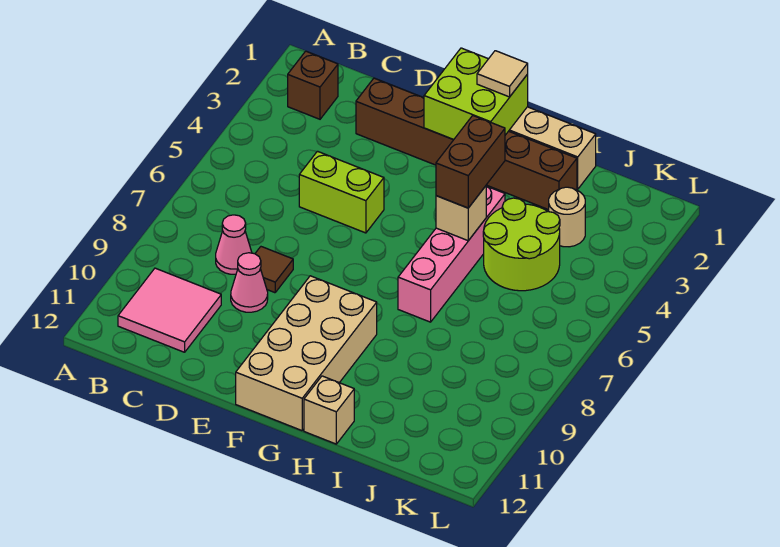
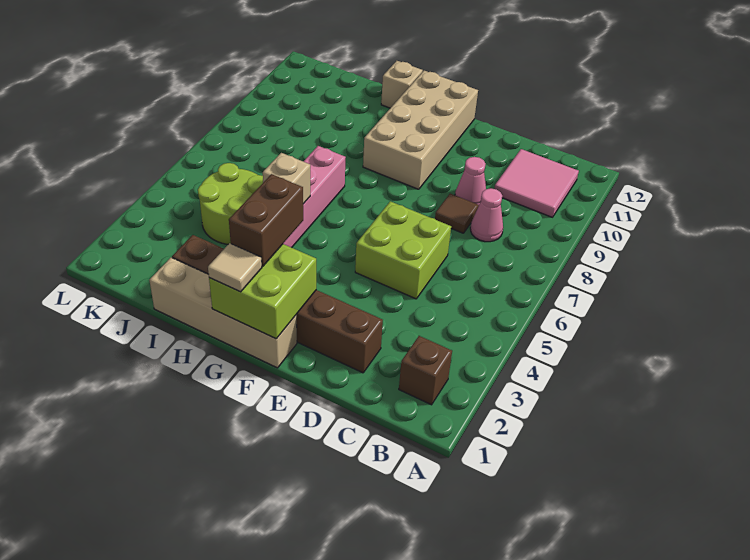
lime brick D5:E5 level 1 -> lime brick D5:E6 level 1
brown brick H4:H5 level 3 -> brown brick G2:G3 level 3
tan round brick J3 level 1 -> none

